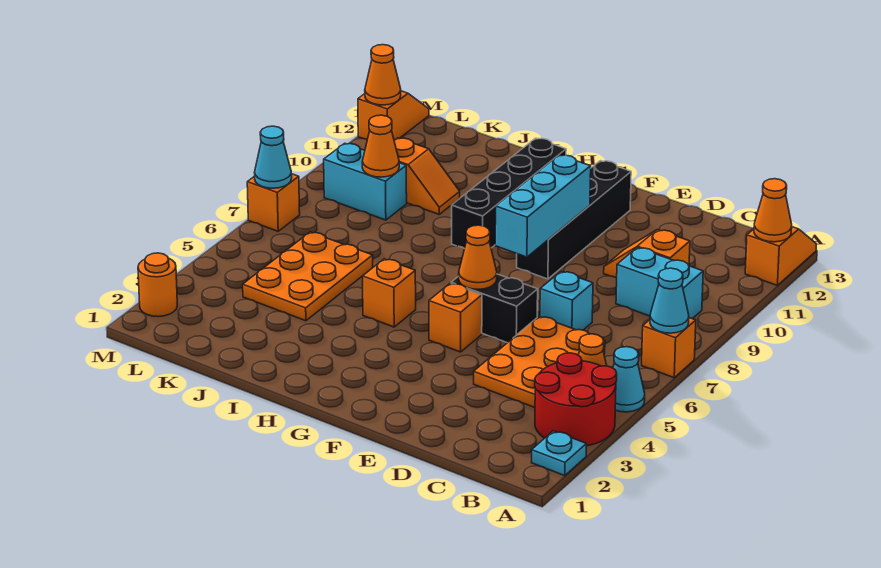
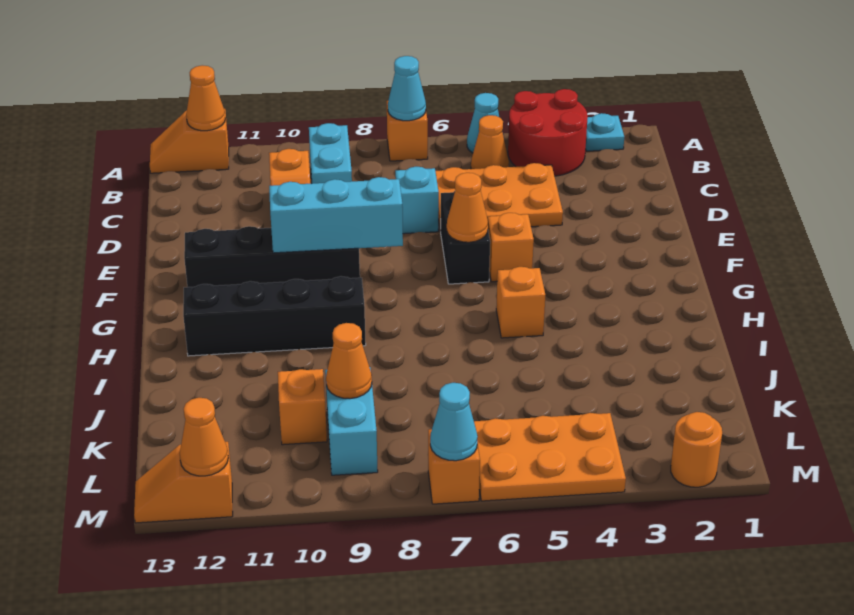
orange plate J4:K6 level 1 -> orange plate L4:M6 level 1

